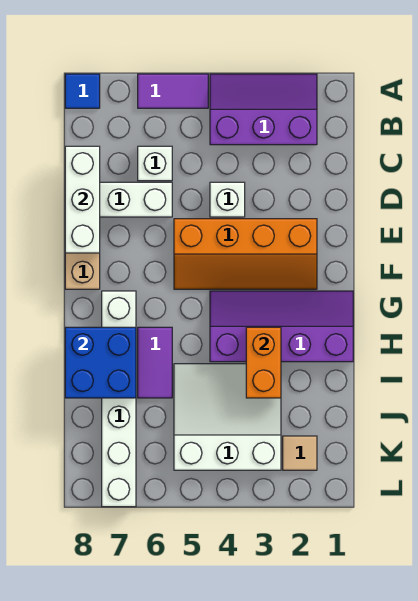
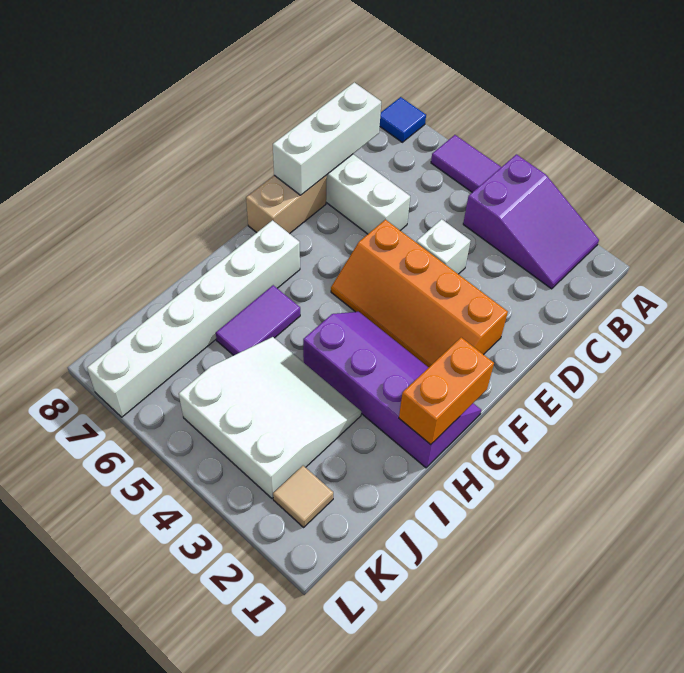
purple slope A2:B4 level 1 top B -> purple slope A2:B4 level 1 top 4
white brick C6 level 1 -> none
orange brick H3:I3 level 2 -> orange brick G1:H1 level 2
blue brick H7:I8 level 2 -> none

